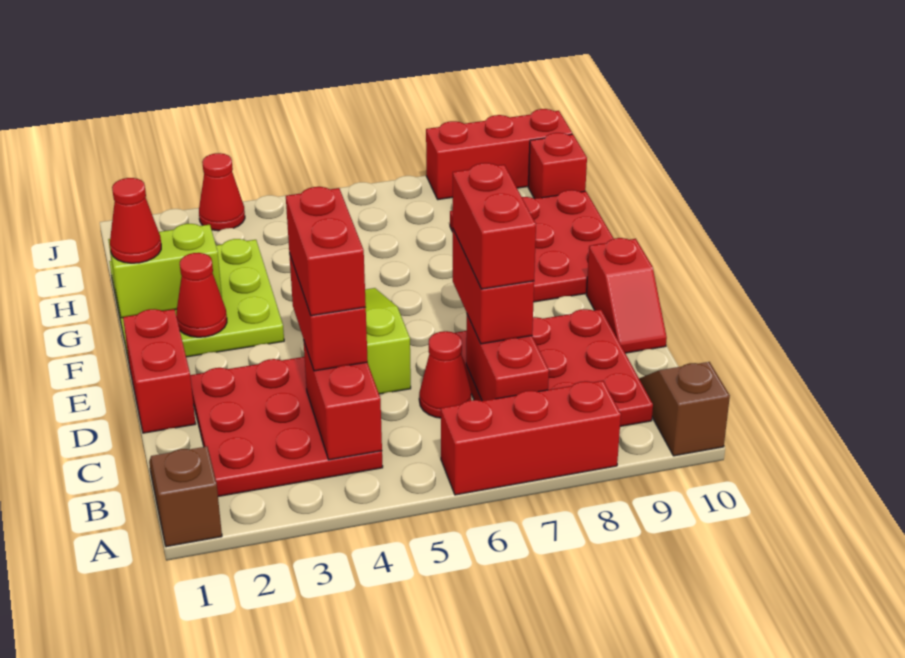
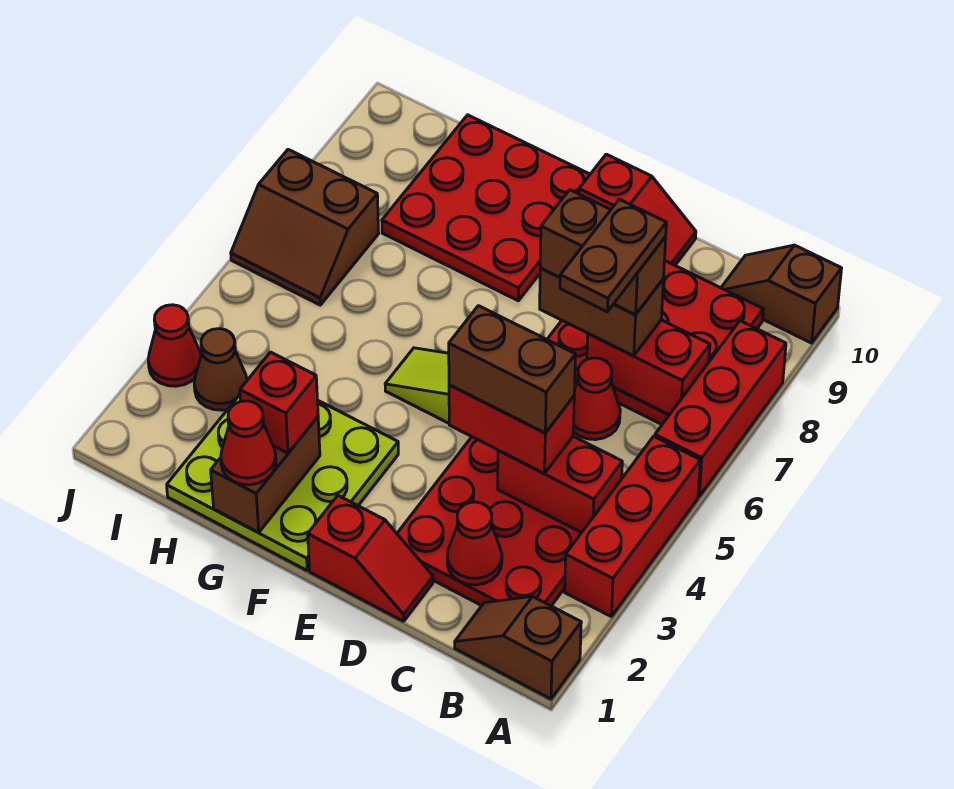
red brick C4:D4 level 4 -> brown brick C4:D4 level 4
none -> brown plate C6:C7 level 5
red brick C7:D7 level 3 -> brown brick C7:D7 level 3
red brick C7:D7 level 4 -> brown brick C7:D7 level 4
red brick D1:E1 level 1 -> red slope D1:E1 level 1 top E
red cone F2 level 2 -> red cone C2 level 2
lime brick G1:G2 level 2 -> brown brick G1:G2 level 2
none -> brown cone I3 level 1
none -> brown slope I6:J7 level 1 top 7
red brick I10 level 1 -> red brick G2 level 3
red brick J8:J10 level 1 -> red brick A3:A5 level 1

